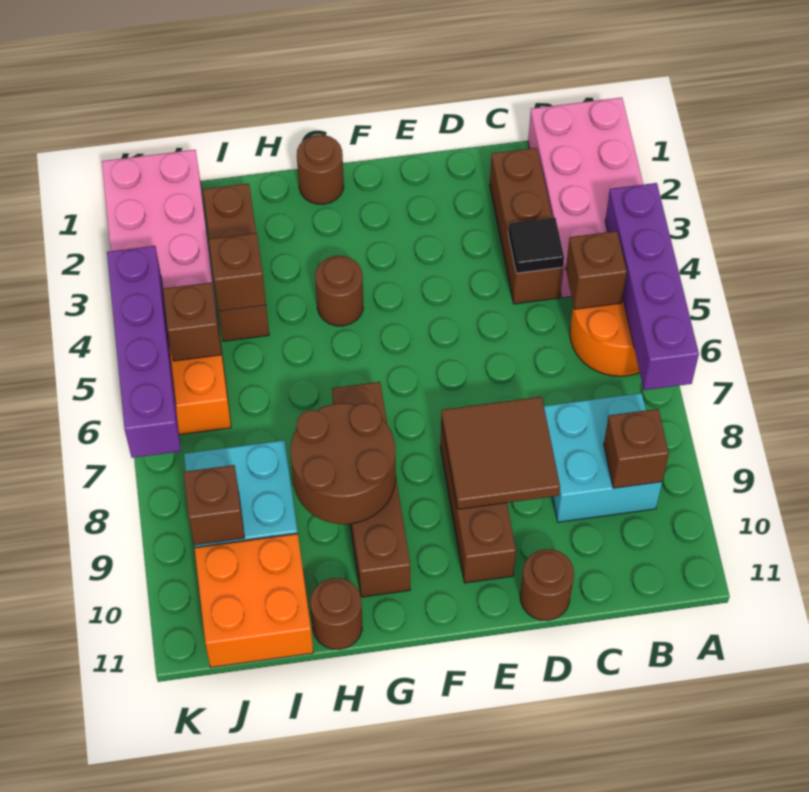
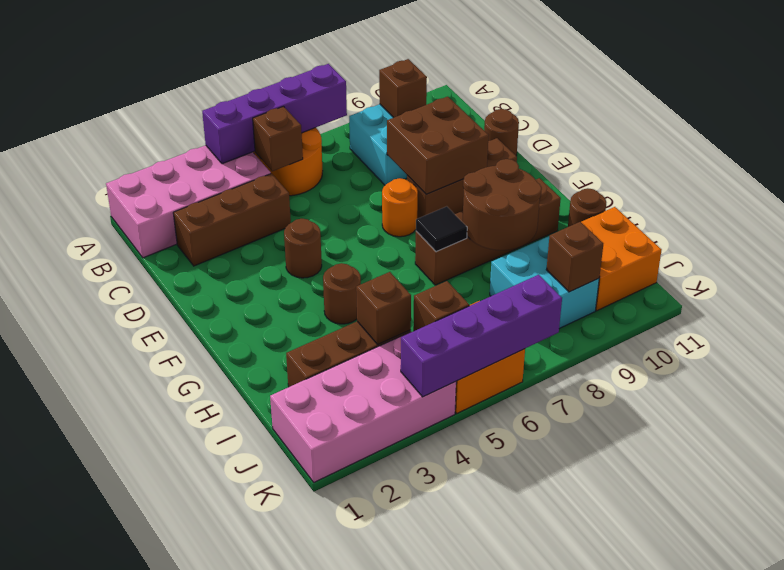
black tile C4 level 2 -> black tile G7 level 2
brown tile D8:E9 level 2 -> brown brick D8:E9 level 2
none -> orange round brick E7 level 1
brown round brick G1 level 1 -> brown round brick E4 level 1

